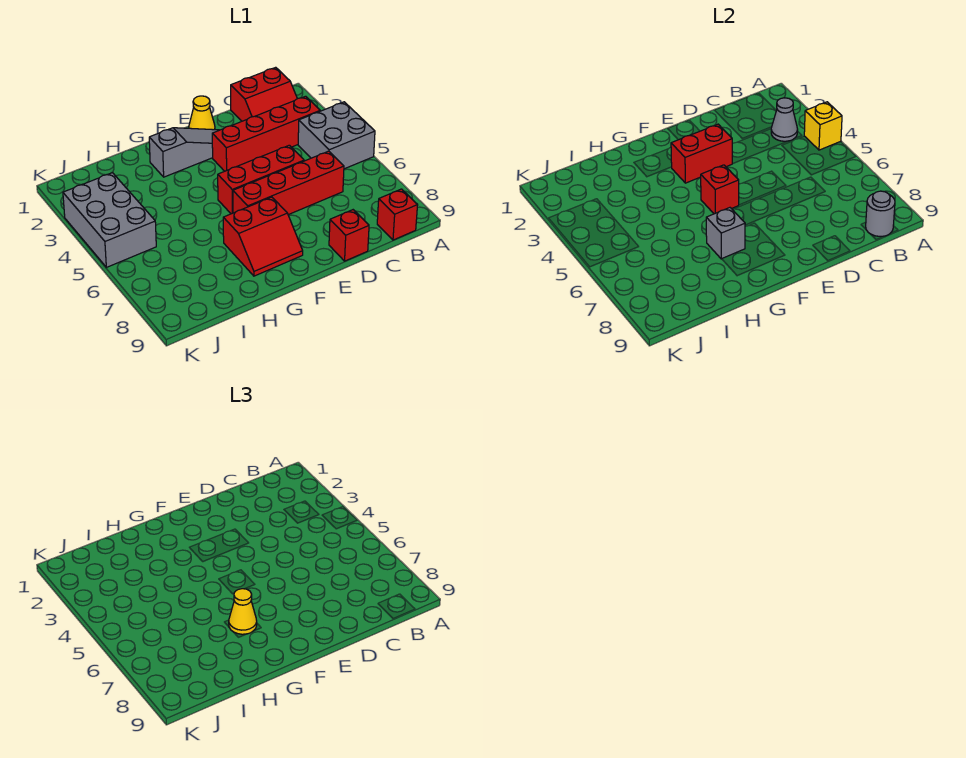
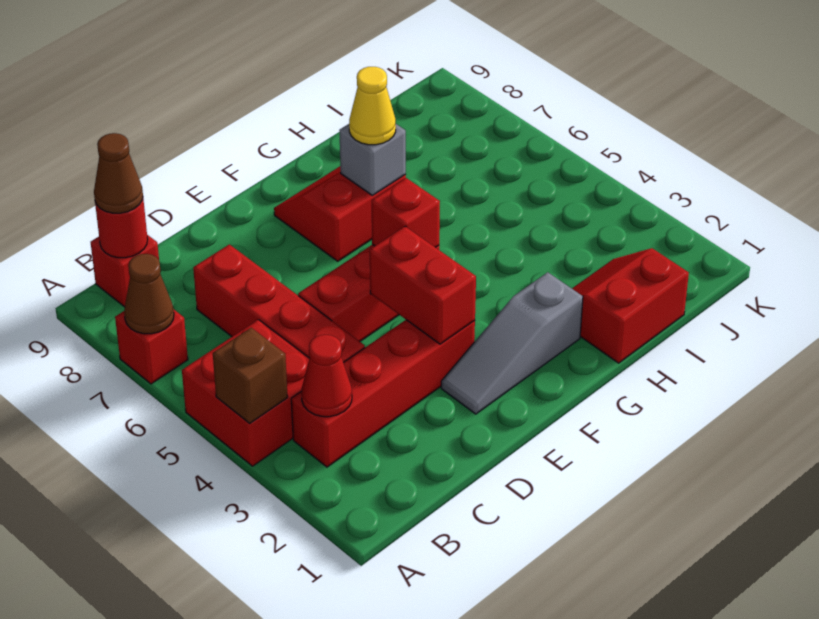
grey brick A4:B5 level 1 -> red brick A4:B5 level 1
yellow brick A4 level 2 -> brown brick A4 level 2
none -> brown cone A7 level 2
red slope B1:C2 level 1 top 1 -> red slope H1:I2 level 1 top 1
grey cone B3 level 2 -> red cone B3 level 2
grey round brick B9 level 2 -> red round brick B9 level 2
none -> brown cone B9 level 3
red brick C6:F6 level 1 -> red brick C4:C7 level 1
red brick D9 level 1 -> red brick A7 level 1
yellow cone E1 level 1 -> none
red brick E3:F3 level 2 -> red brick E3:E4 level 2
grey brick J3:K5 level 1 -> none

